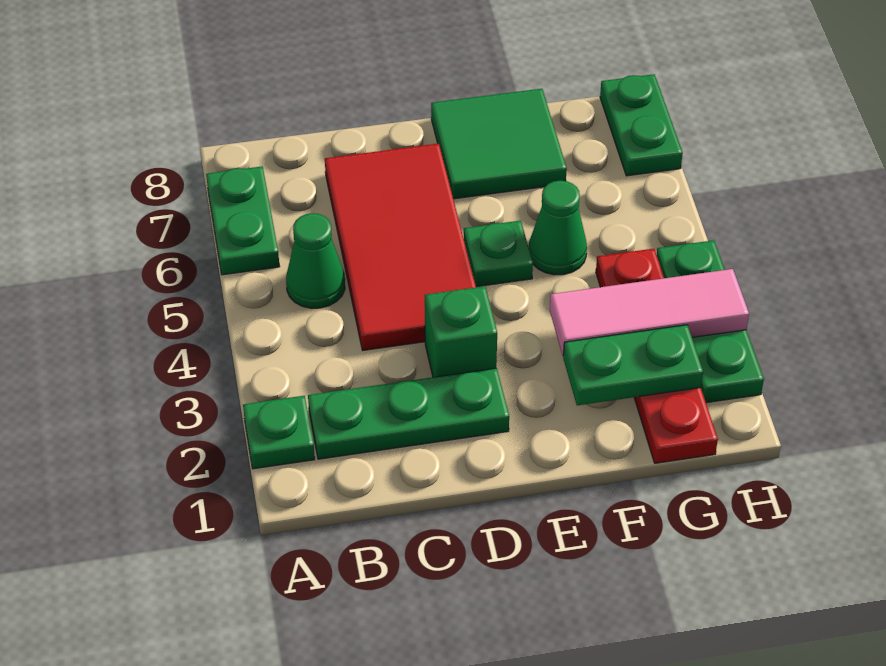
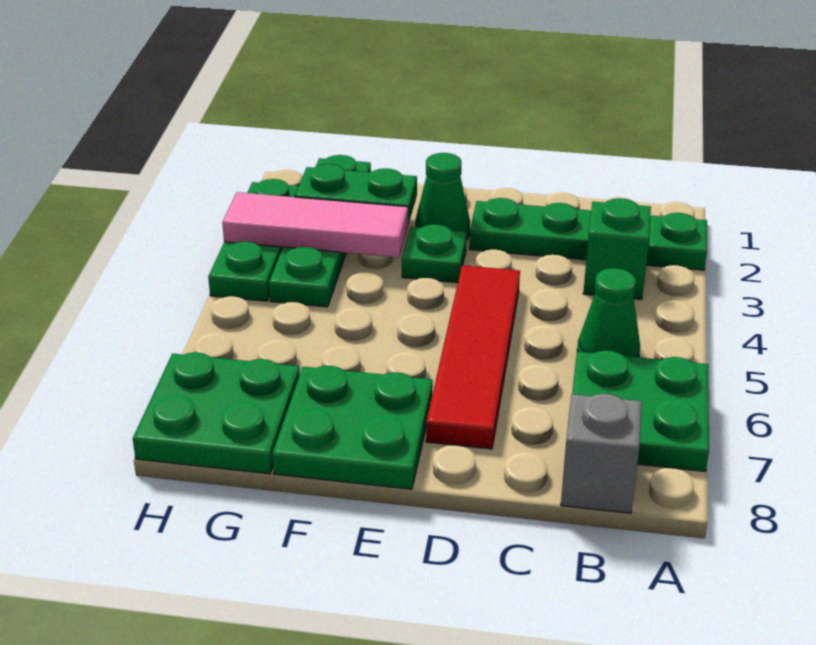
green plate A6:A7 level 1 -> green plate A6:B7 level 1
none -> grey brick B8 level 1
red tile C4:D7 level 1 -> red tile D4:D7 level 1
green brick D3 level 1 -> green brick B3 level 1
green plate E5 level 1 -> green plate E3 level 1
green tile E7:F8 level 1 -> green plate E7:F8 level 1
green cone F5 level 1 -> green cone E2 level 1
red plate G1:G4 level 1 -> green plate G1:G4 level 1
green plate H7:H8 level 1 -> green plate G7:H8 level 1

